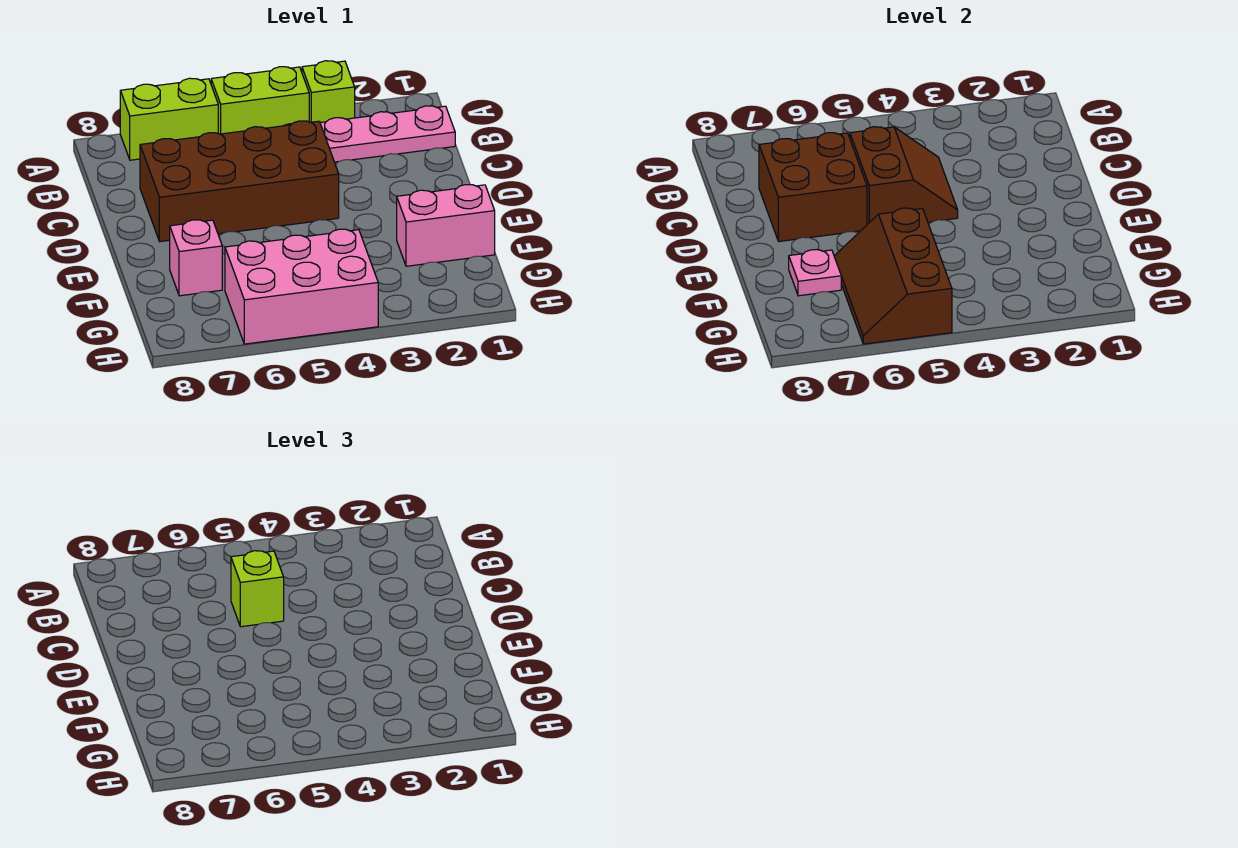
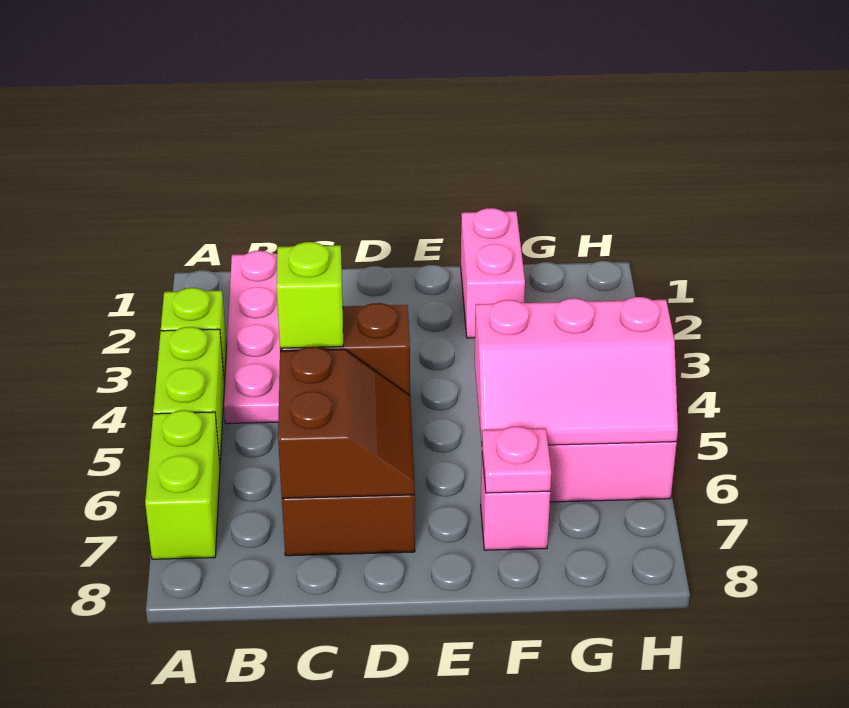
brown brick C6:D7 level 2 -> brown slope C6:D7 level 2 top C
brown slope F5:H6 level 2 top 5 -> pink slope F5:H6 level 2 top 5

